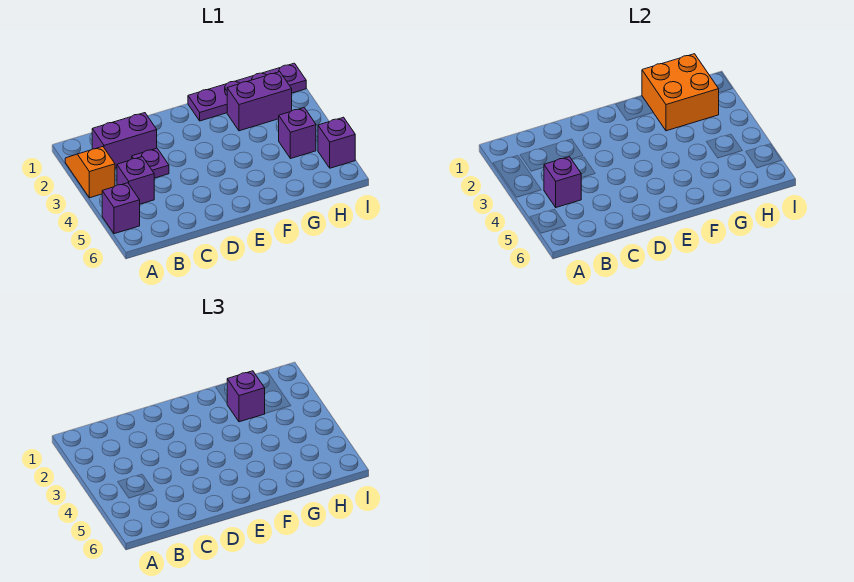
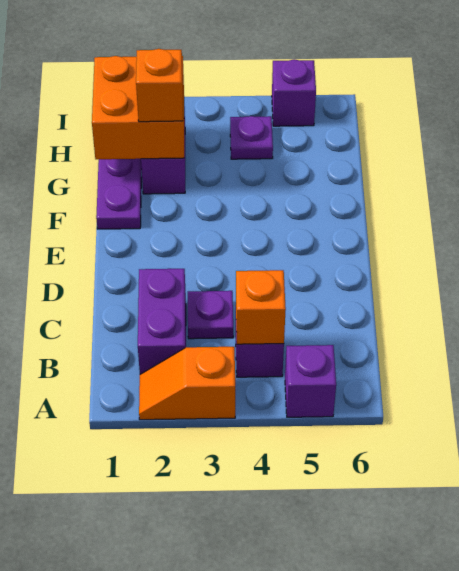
purple brick B4 level 2 -> orange brick B4 level 2
purple brick G2 level 3 -> orange brick G2 level 3
purple brick H4 level 1 -> purple plate H4 level 1

